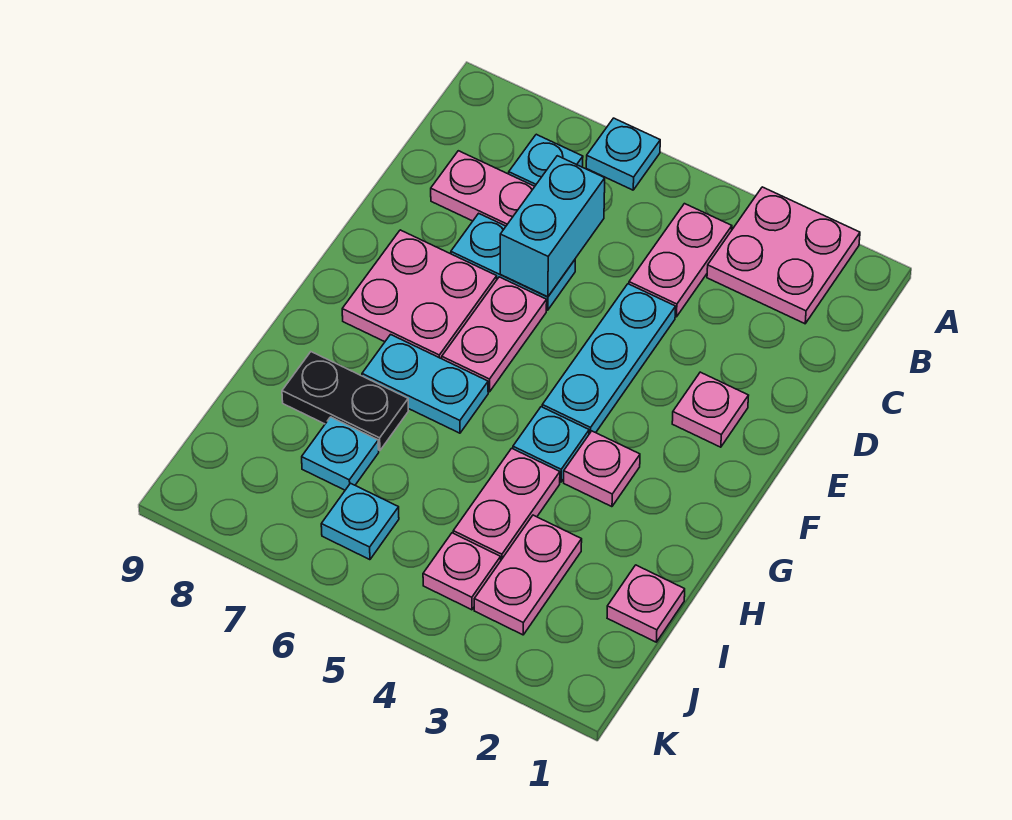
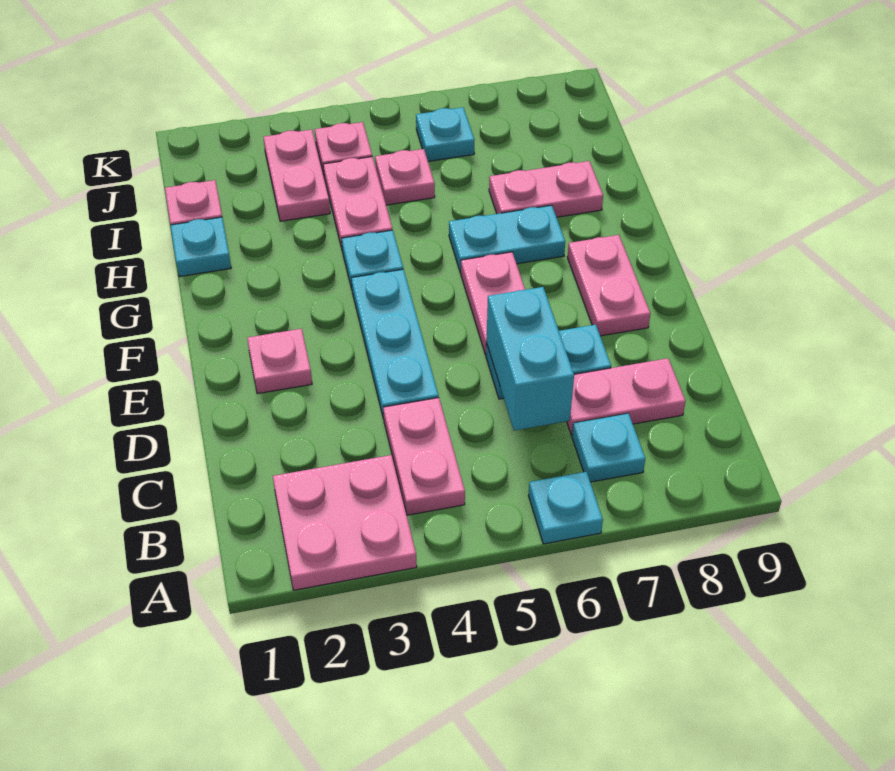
pink plate E7:F8 level 1 -> pink plate E8:F8 level 1
pink plate G3 level 1 -> pink plate I5 level 1
black plate H7:H8 level 1 -> pink plate H7:H8 level 1
cyan plate I7 level 1 -> cyan plate H1 level 1

